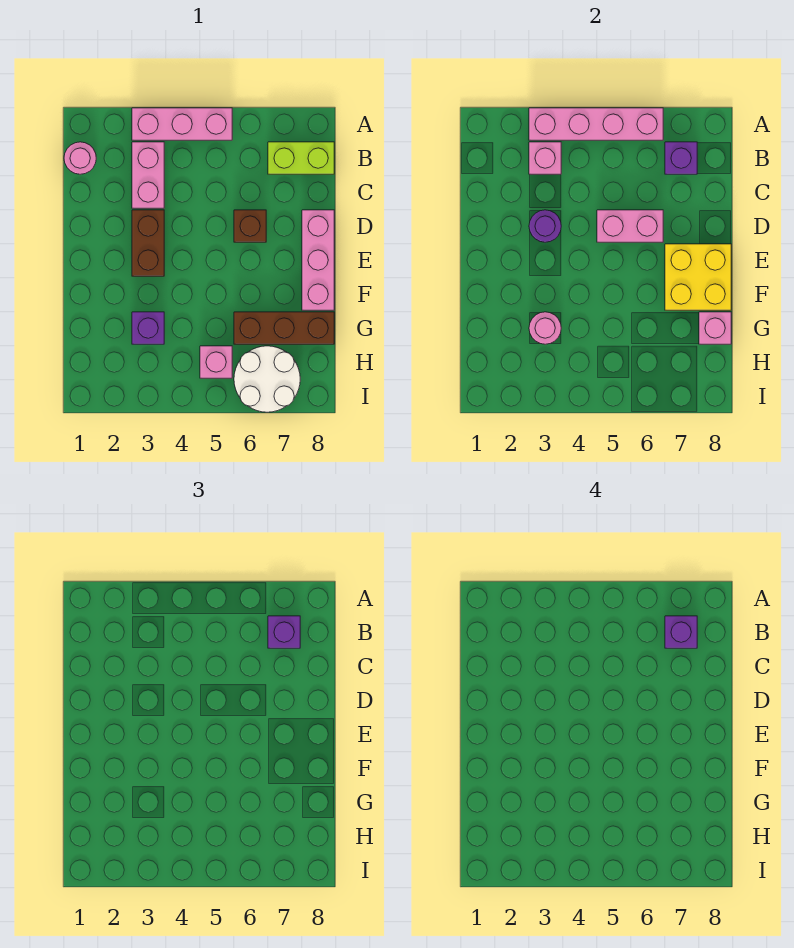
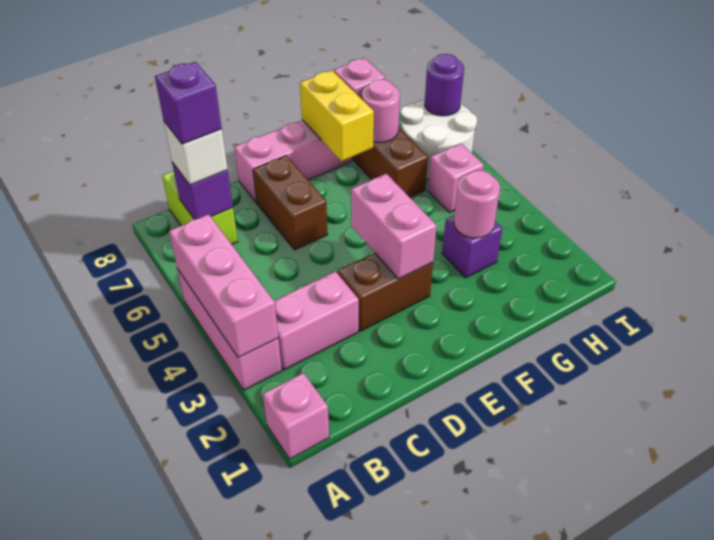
pink brick A3:A6 level 2 -> pink brick A3:A5 level 2
pink round brick B1 level 1 -> pink round brick G7 level 2
pink brick B3 level 2 -> pink brick A1 level 1
purple brick B7 level 3 -> white brick B7 level 3
purple round brick D3 level 2 -> purple round brick I7 level 2
pink brick D5:D6 level 2 -> pink brick E3:E4 level 2
brown brick D6 level 1 -> brown brick D6:D7 level 1
yellow brick E7:F8 level 2 -> yellow brick F7:F8 level 2

